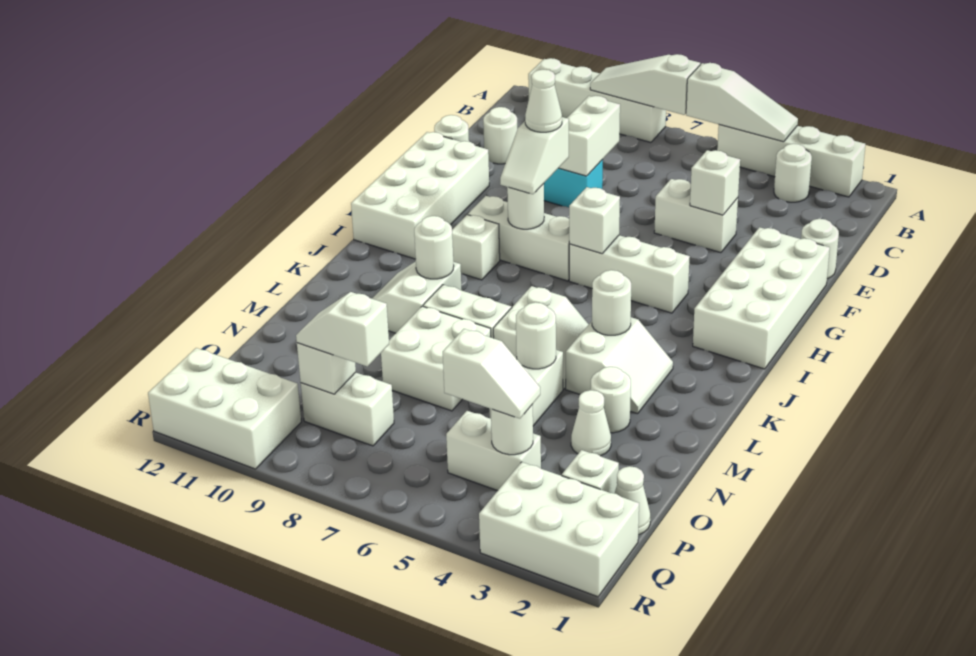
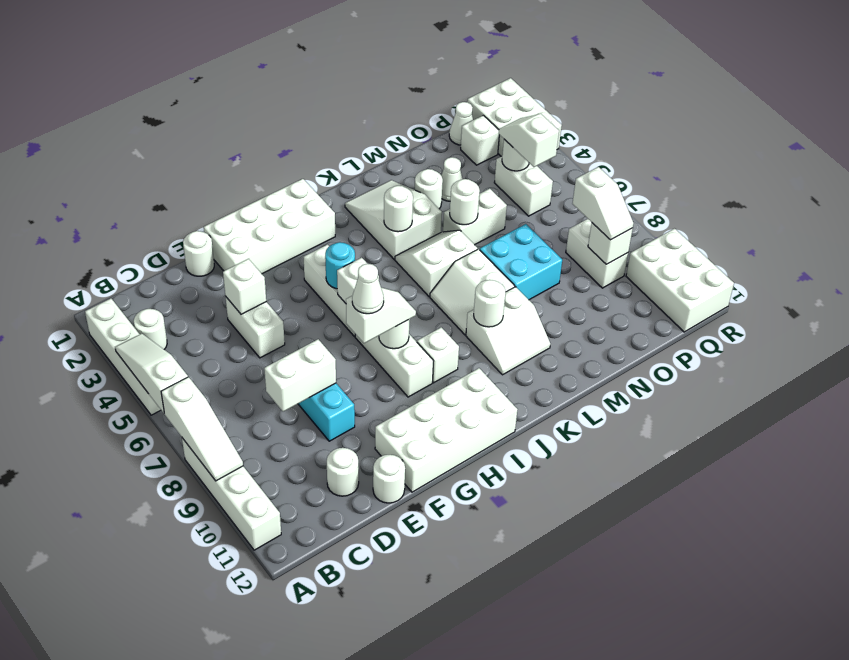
none -> cyan round brick H5 level 2
white slope K3:L4 level 1 top 4 -> white slope K2:L4 level 1 top 4
white brick M7:N8 level 1 -> cyan brick M7:N8 level 1

